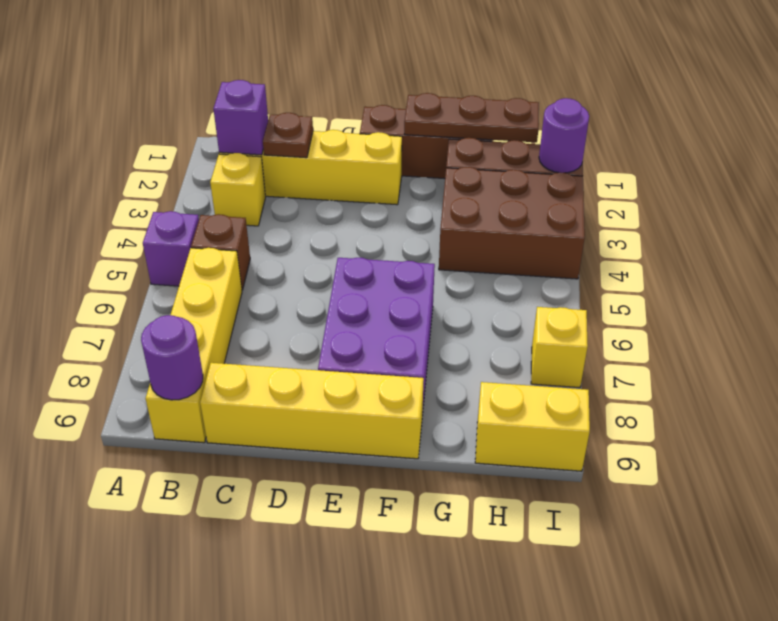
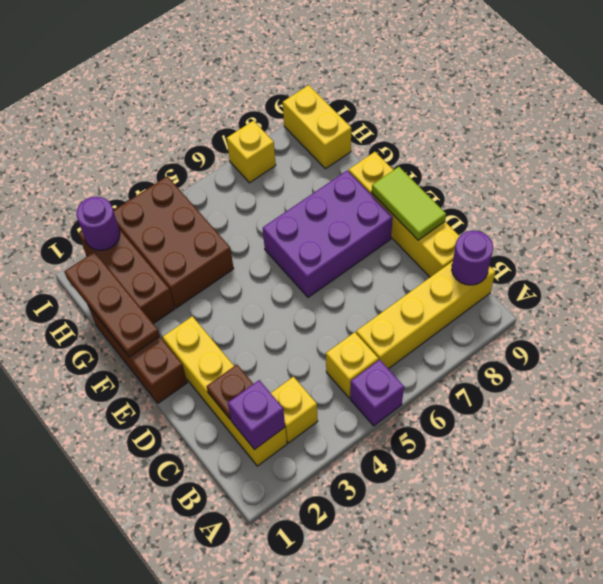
brown brick B5 level 1 -> yellow brick B5 level 1
none -> lime tile D9:E9 level 2

